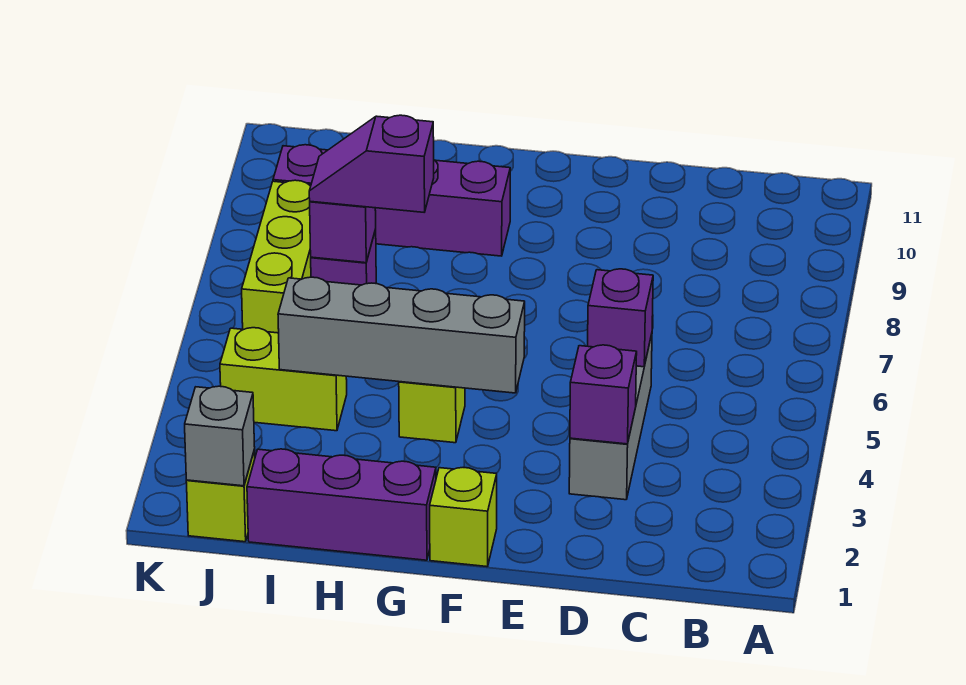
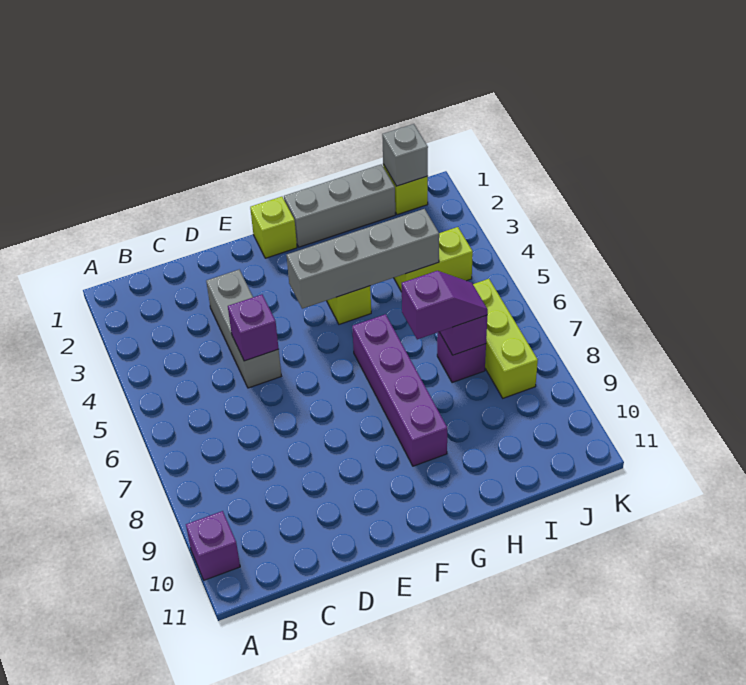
purple brick D3 level 2 -> purple brick A10 level 1
purple brick G1:I1 level 1 -> grey brick G1:I1 level 1
purple brick G9:J9 level 1 -> purple brick G6:G9 level 1

